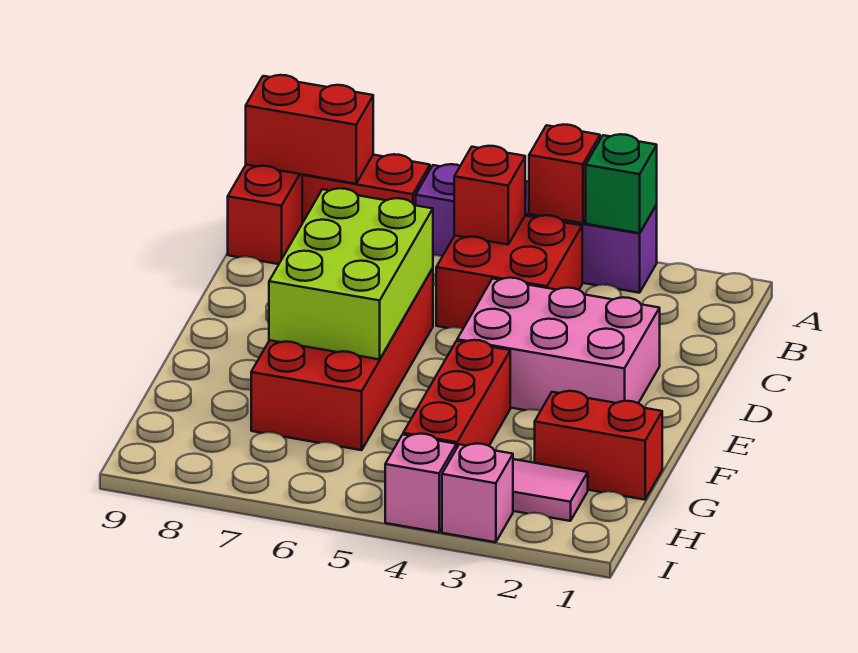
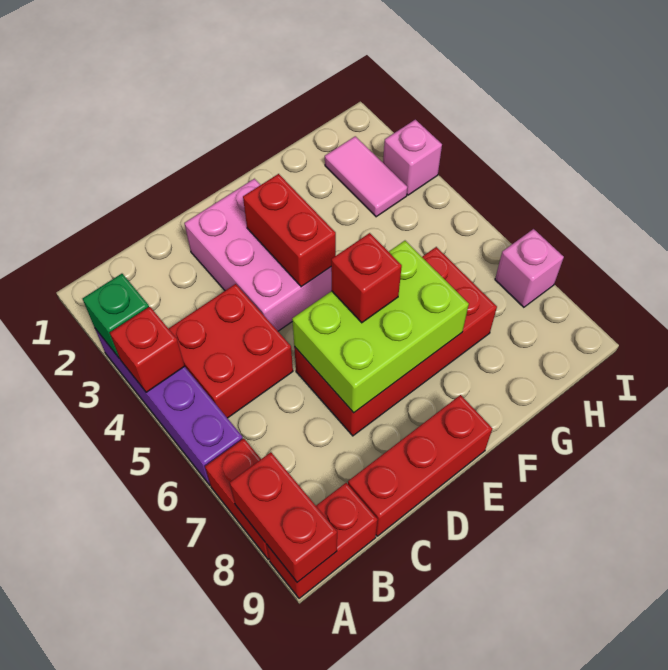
red brick B5 level 2 -> red brick E6 level 3
red brick F4:H4 level 1 -> red brick C9:E9 level 1
red brick G1:G2 level 1 -> red brick E3:E4 level 2
pink brick I4 level 1 -> pink brick I7 level 1

